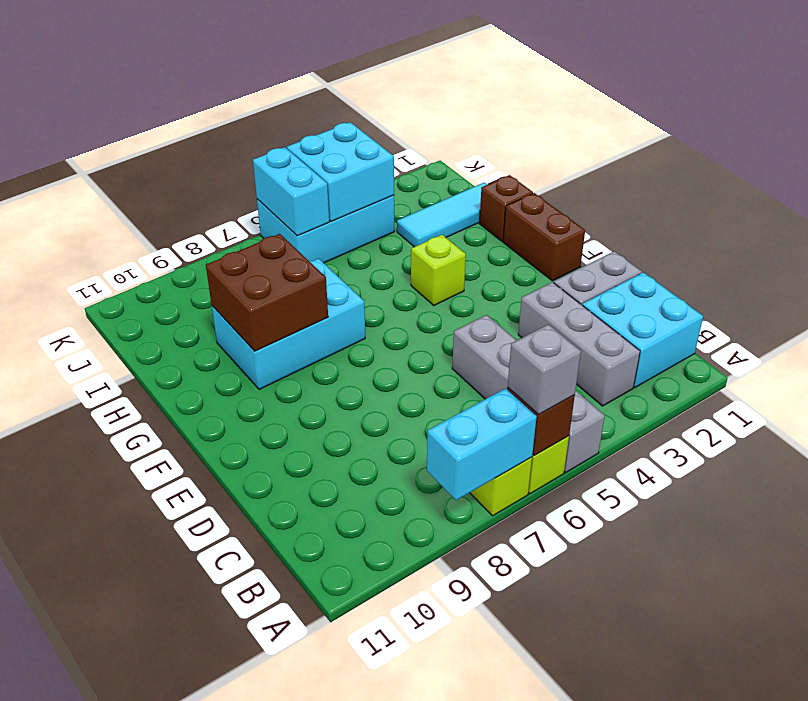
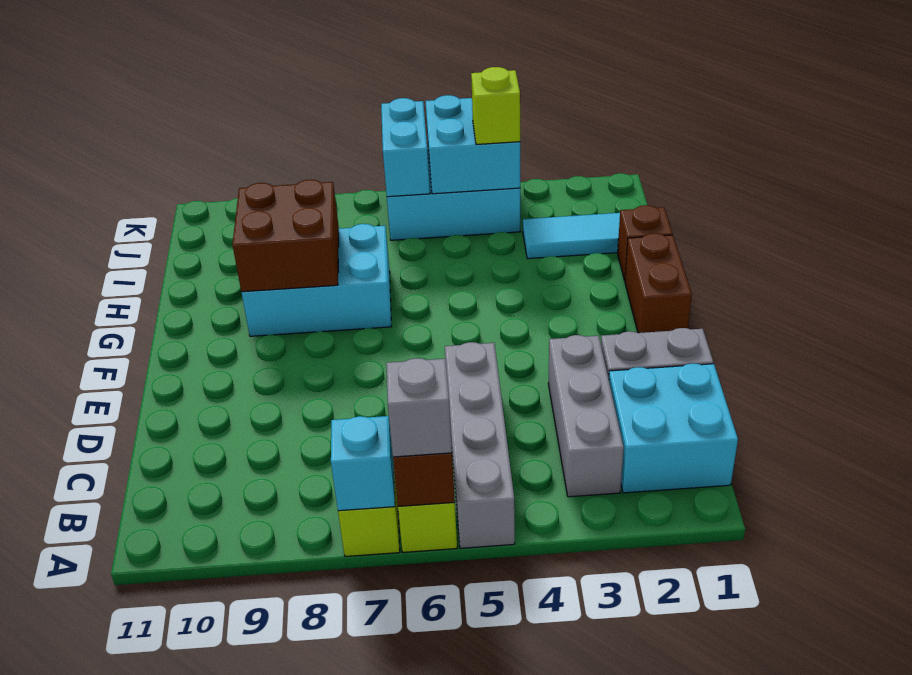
cyan brick A7:A8 level 2 -> cyan brick A7 level 2
lime brick G4 level 1 -> lime brick J4 level 3

